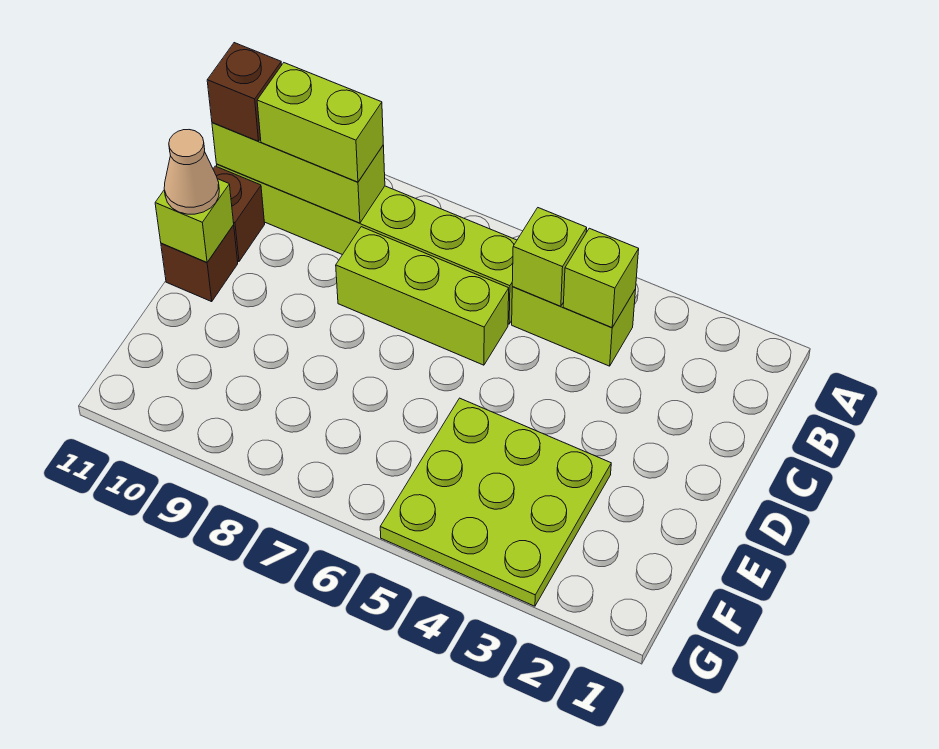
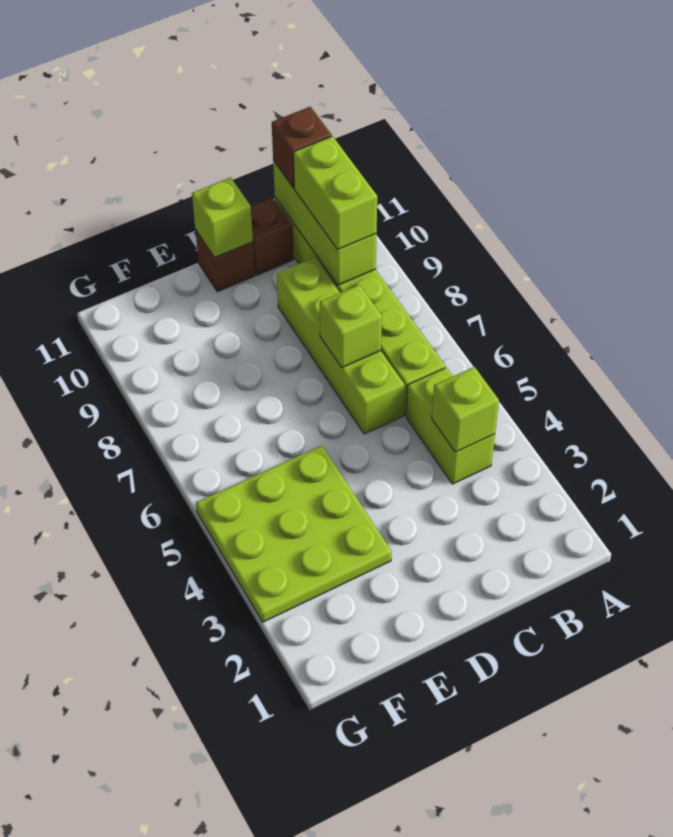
lime brick B5 level 2 -> lime brick C7 level 2
lime brick C6:C8 level 1 -> lime brick C6:C9 level 1
tan cone D11 level 3 -> none

